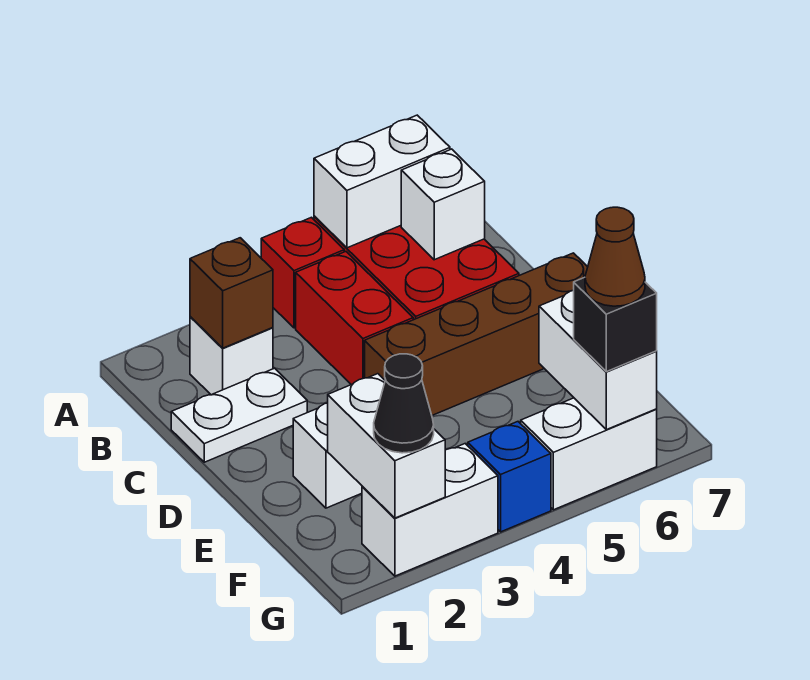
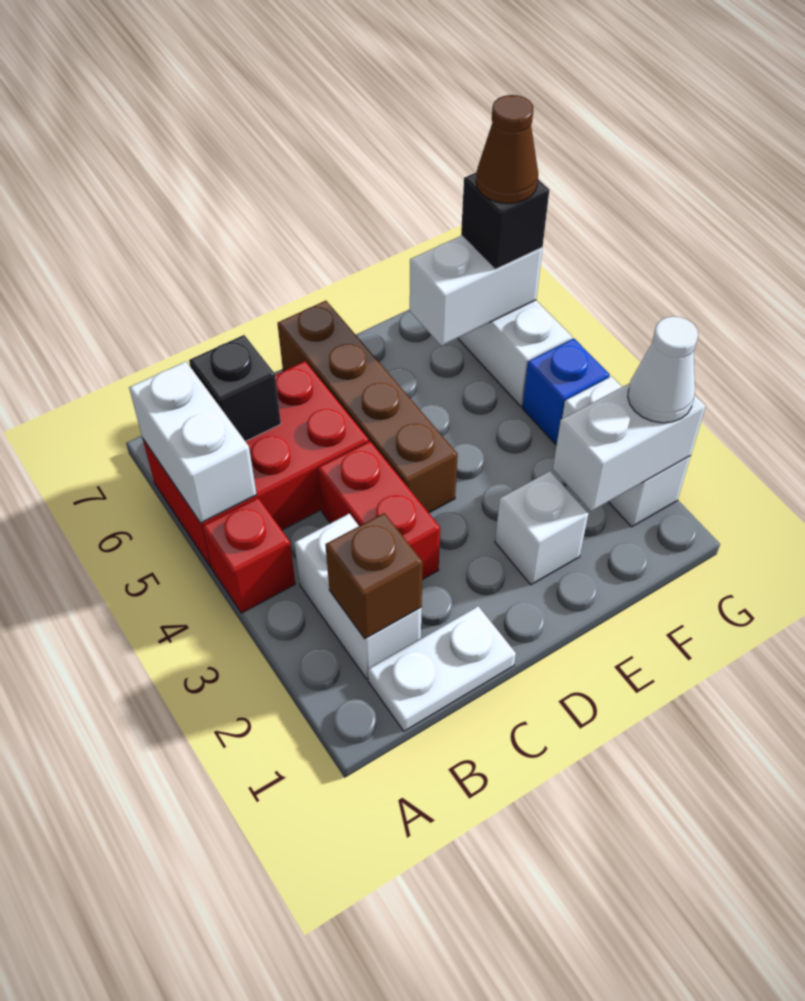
white brick B2 level 1 -> white brick B2:B3 level 1
red brick B4:C4 level 1 -> red brick C3:C4 level 1
white brick B6 level 2 -> black brick B6 level 2
white plate C1:C2 level 1 -> white plate B1:C1 level 1
black cone G2 level 3 -> white cone G2 level 3

